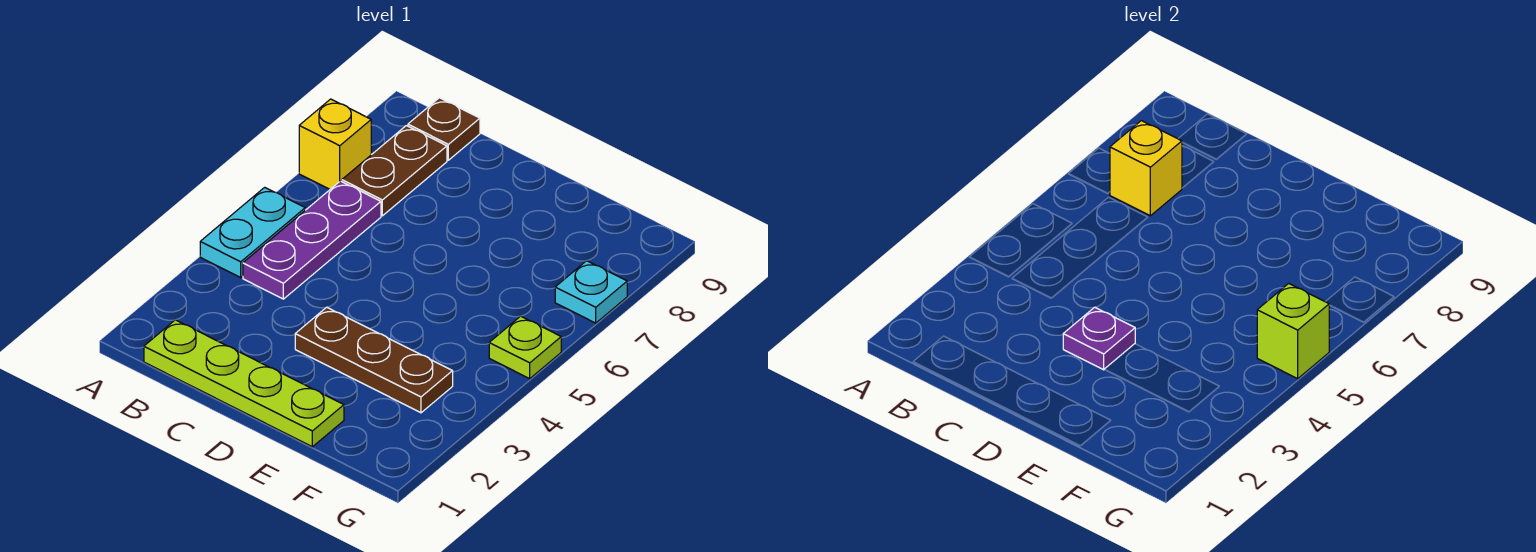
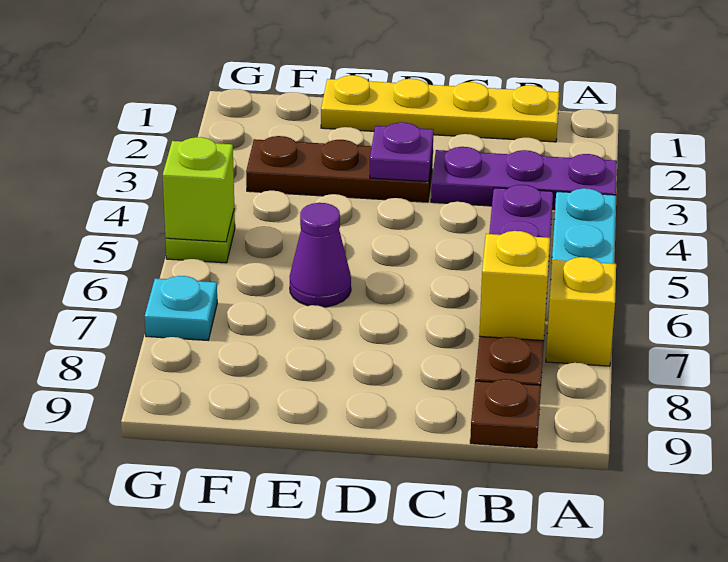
none -> purple plate A3:C3 level 1
lime plate B1:E1 level 1 -> yellow plate B1:E1 level 1
none -> purple cone E6 level 1

